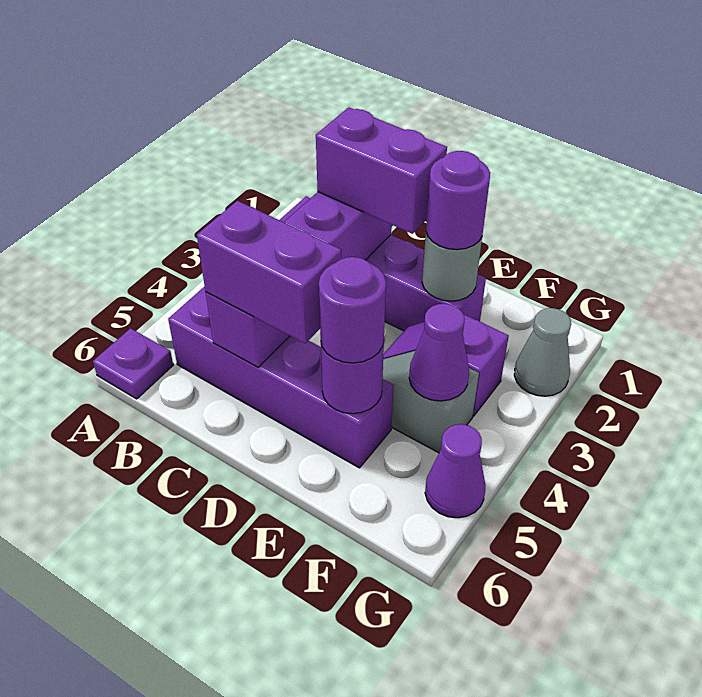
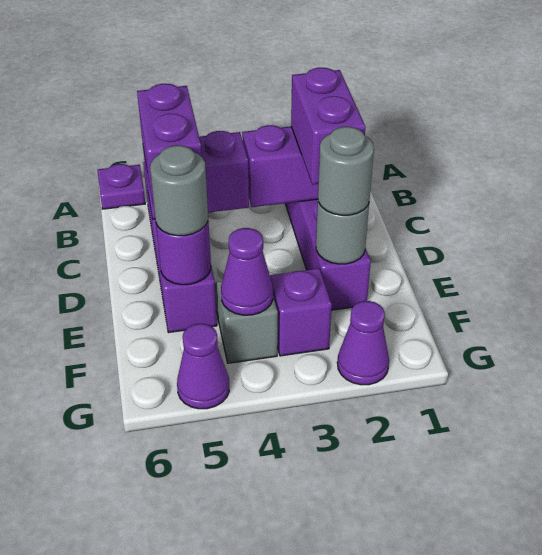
purple round brick E2 level 3 -> grey round brick E2 level 3
purple round brick E5 level 3 -> grey round brick E5 level 3
grey cone G2 level 1 -> purple cone G2 level 1

